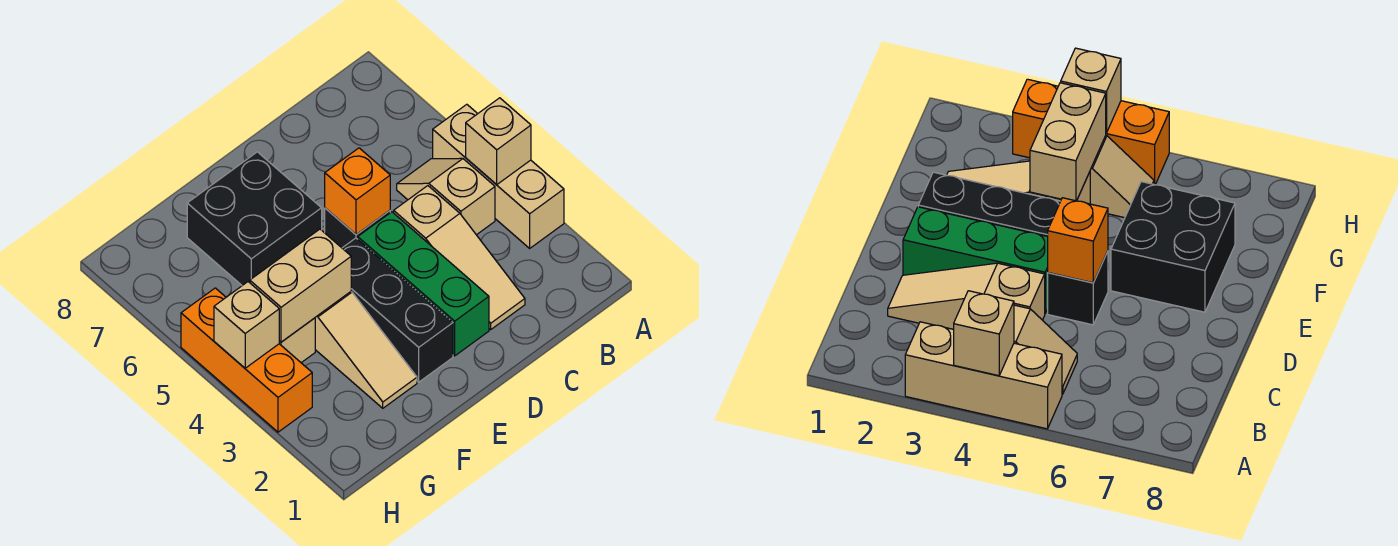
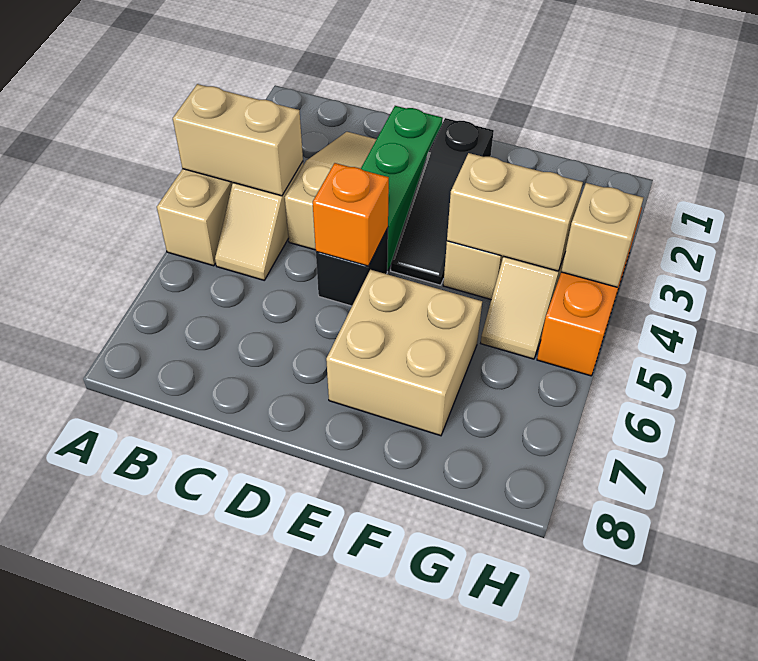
tan brick A4 level 2 -> tan brick A4:B4 level 2
black brick E2:E4 level 1 -> black slope E2:E4 level 1 top 2
black brick E6:F7 level 1 -> tan brick E6:F7 level 1

